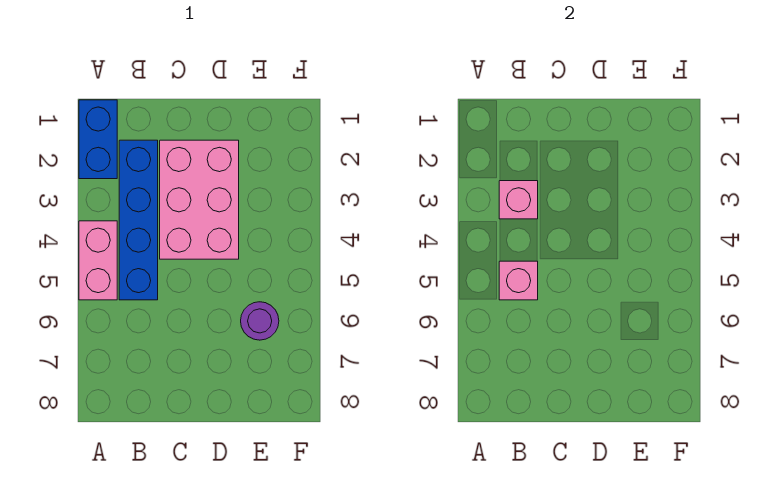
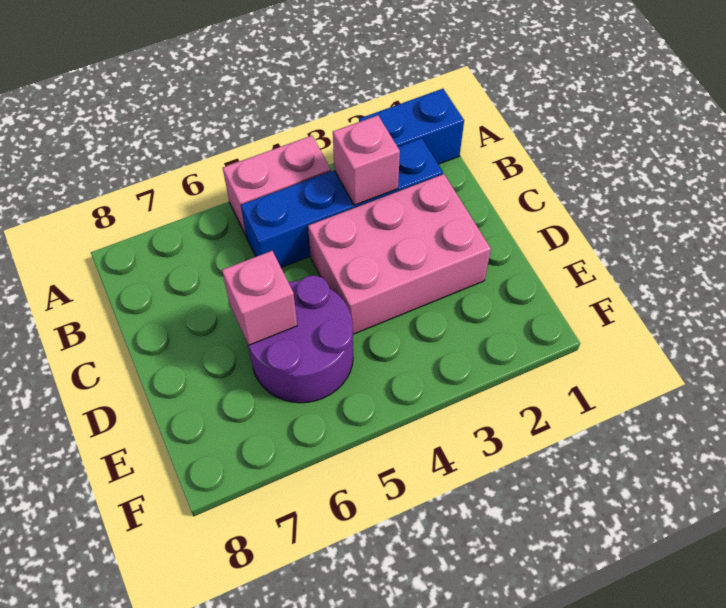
pink brick B5 level 2 -> pink brick D6 level 2
purple round brick E6 level 1 -> purple round brick D5:E6 level 1

